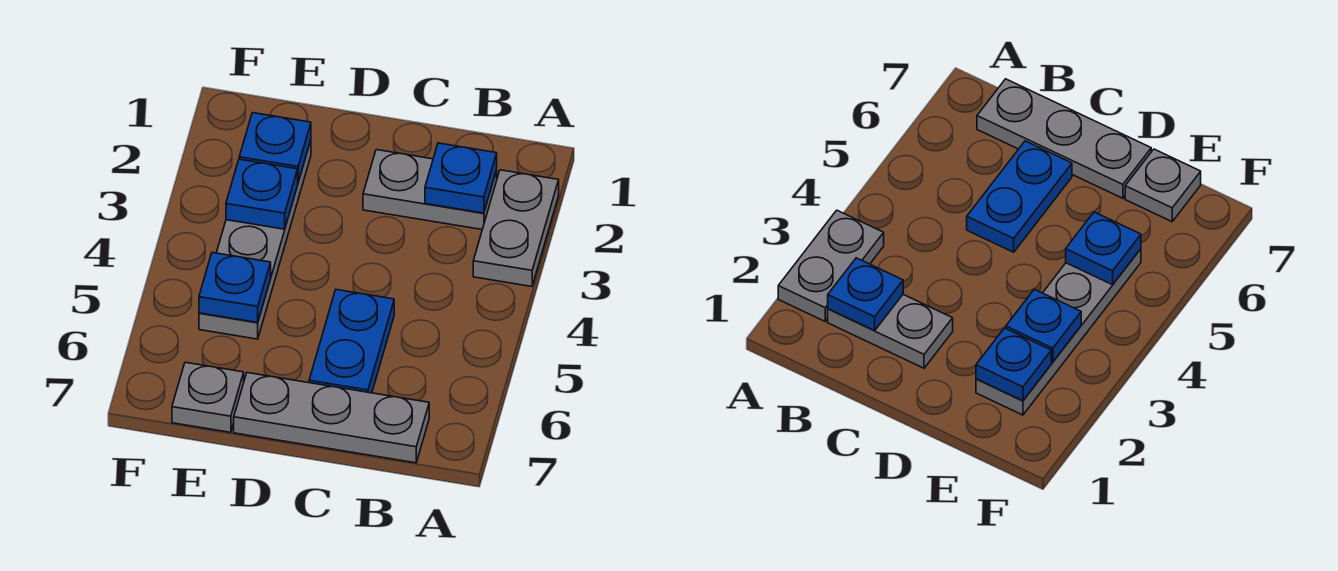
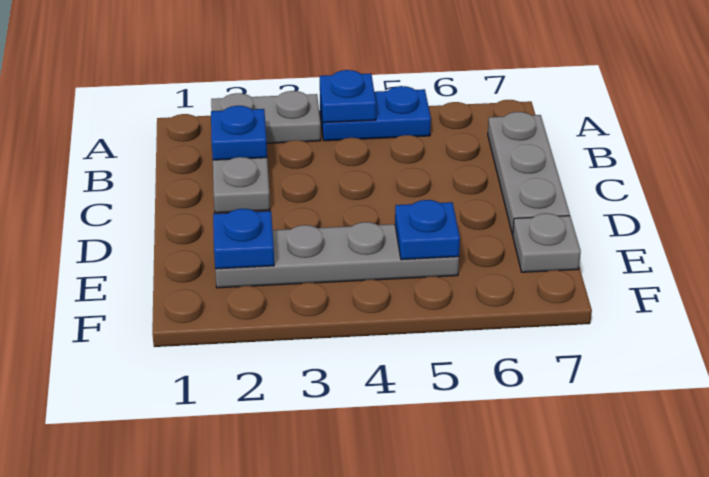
blue plate C5:C6 level 1 -> blue plate A4:A5 level 1
blue plate E3 level 2 -> blue plate A4 level 2

